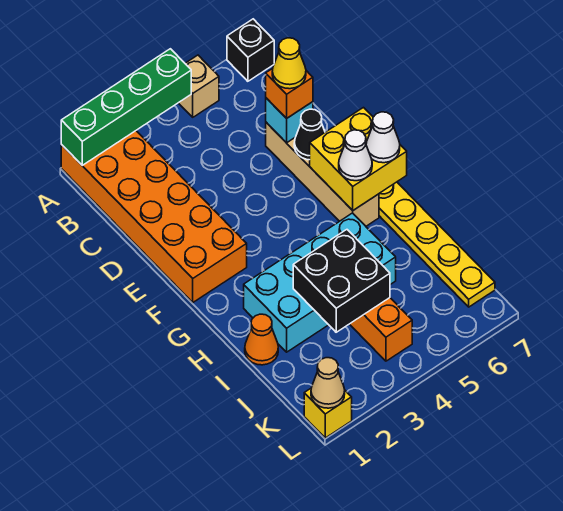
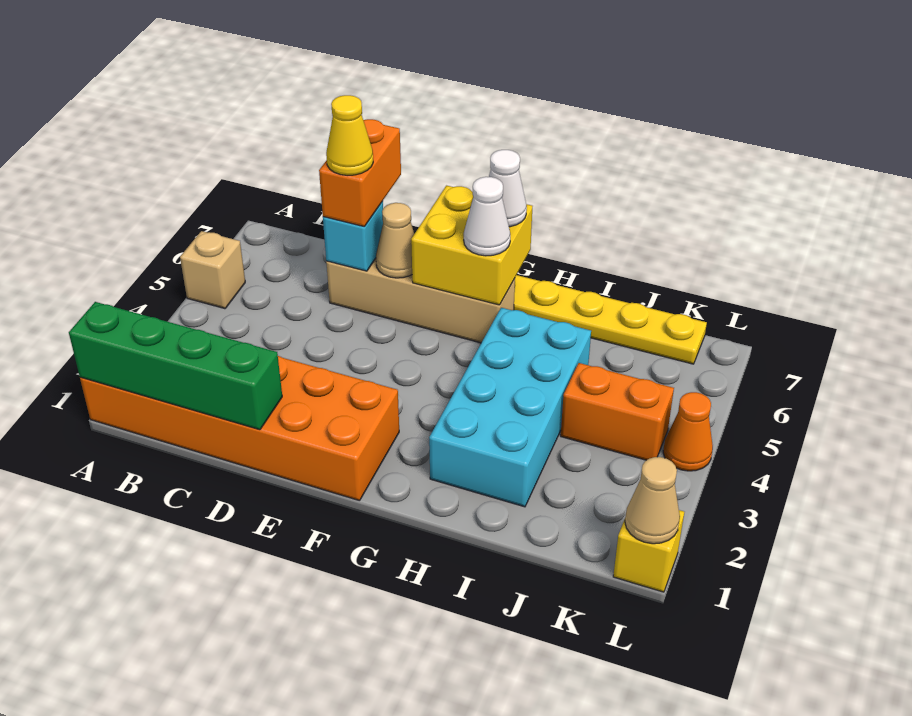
green brick A1:A4 level 2 -> green brick A1:D1 level 2
black brick A7 level 1 -> none
orange brick D6 level 3 -> orange brick D6:D7 level 3
black cone E6 level 2 -> tan cone E6 level 2
orange cone I1 level 1 -> orange cone L4 level 1
black brick I3:J4 level 2 -> none

